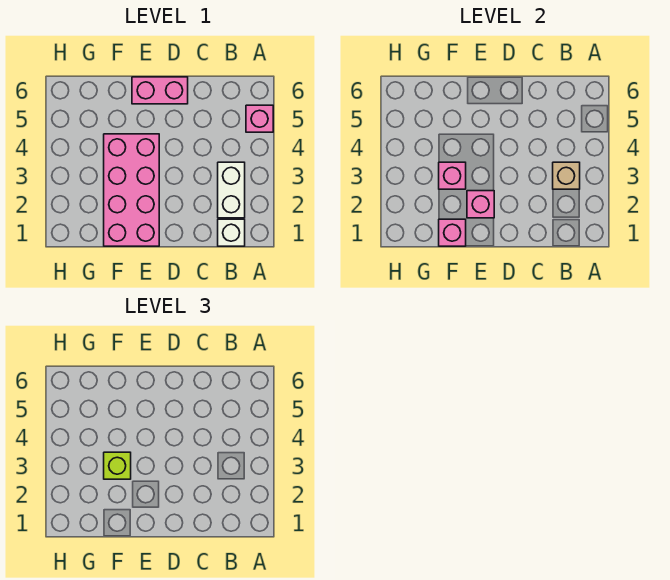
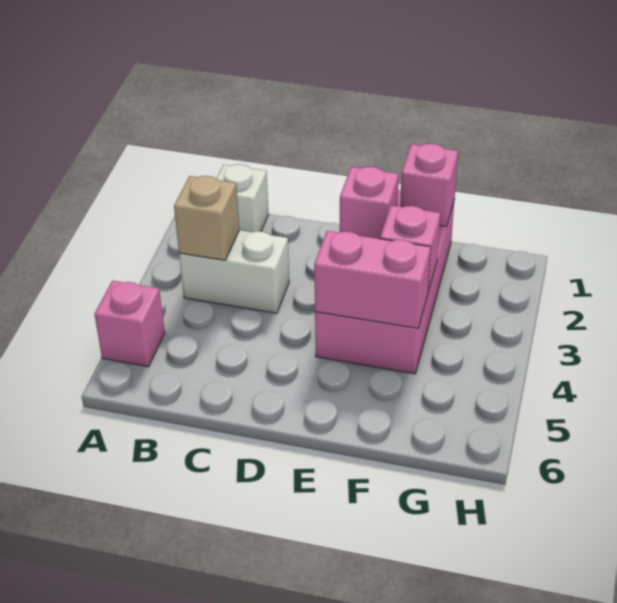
white brick B2:B3 level 1 -> white brick B3:C3 level 1
pink brick D6:E6 level 1 -> pink brick E4:F4 level 2
lime brick F3 level 3 -> none

